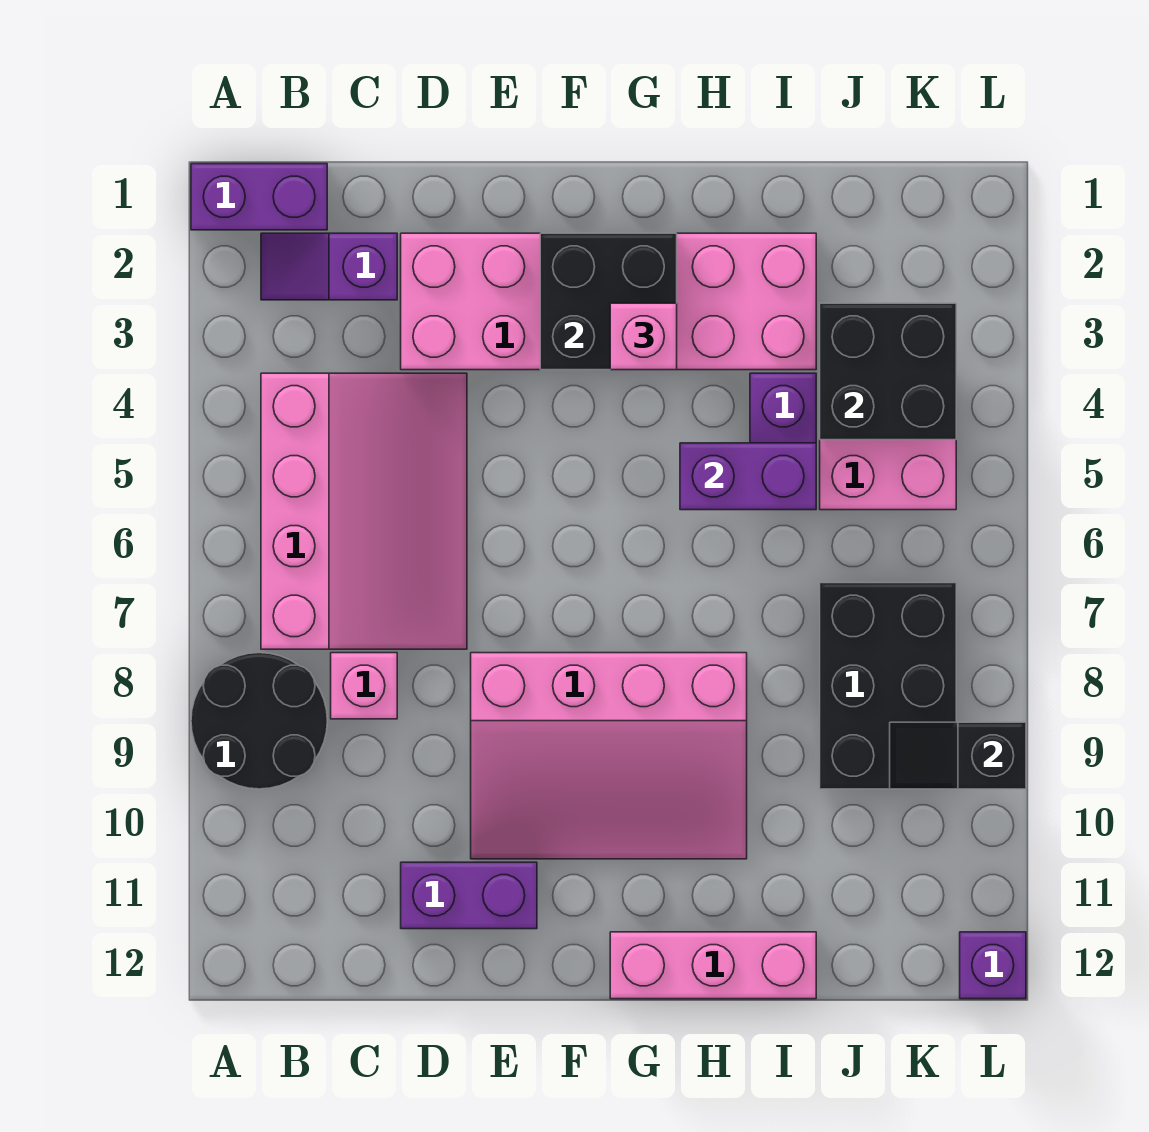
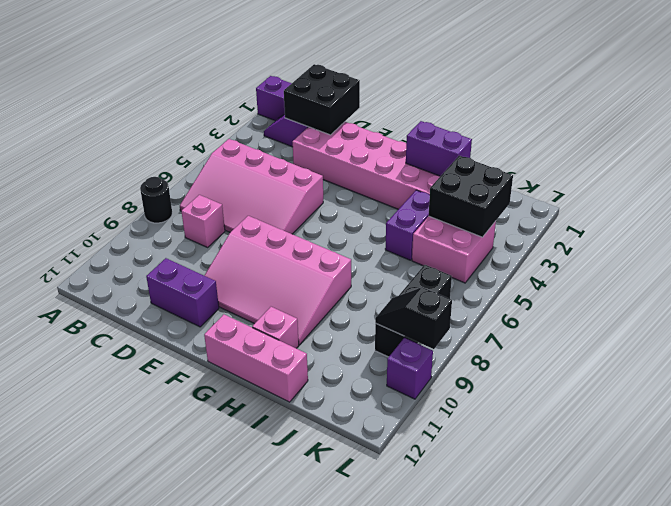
black round brick A8:B9 level 1 -> black round brick A8 level 1
pink slope B4:D7 level 1 top B -> pink slope B5:E7 level 1 top 5
black brick F2:G3 level 2 -> black brick C1:D2 level 2
pink brick G3 level 3 -> pink brick H11 level 1
purple brick H5:I5 level 2 -> purple brick H2:I2 level 2
black brick J7:K9 level 1 -> black brick K7:K9 level 1
purple brick L12 level 1 -> purple brick L10 level 1

